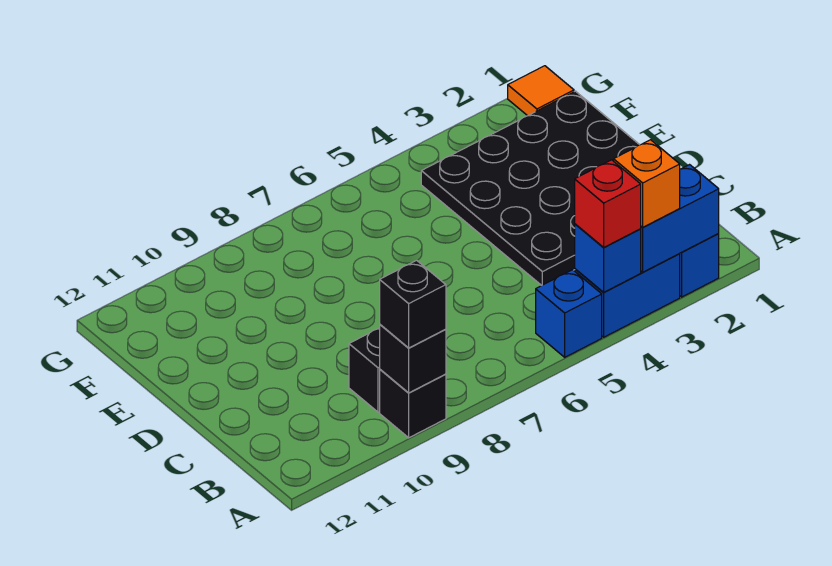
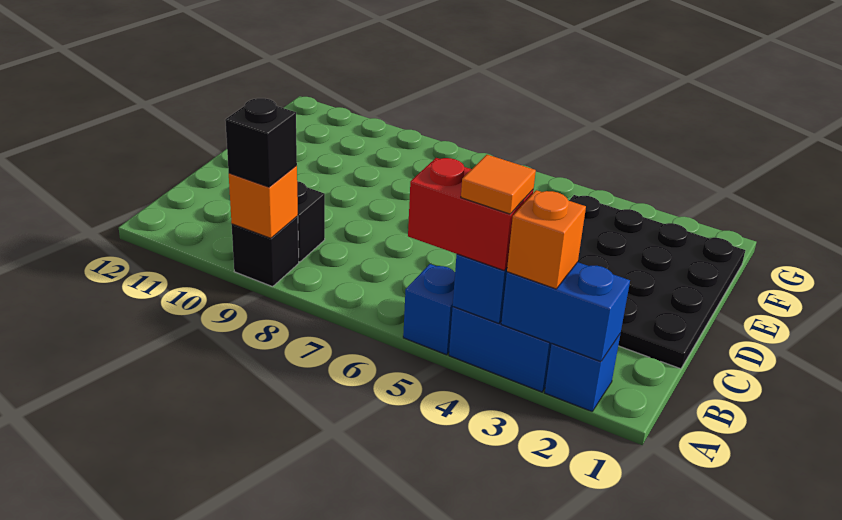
red brick A4 level 3 -> red brick A4:A5 level 3
black brick A9 level 2 -> orange brick A9 level 2
orange tile G1 level 1 -> orange tile A4 level 4

